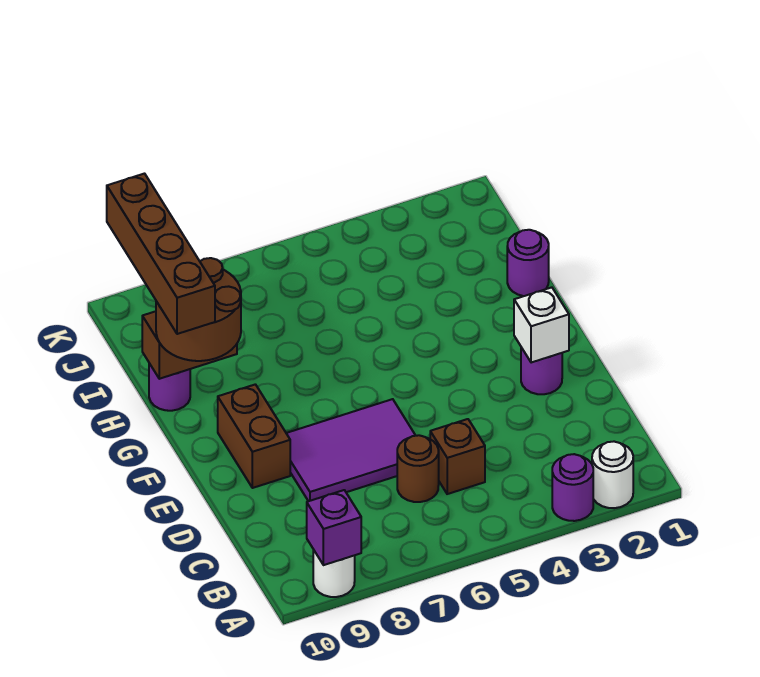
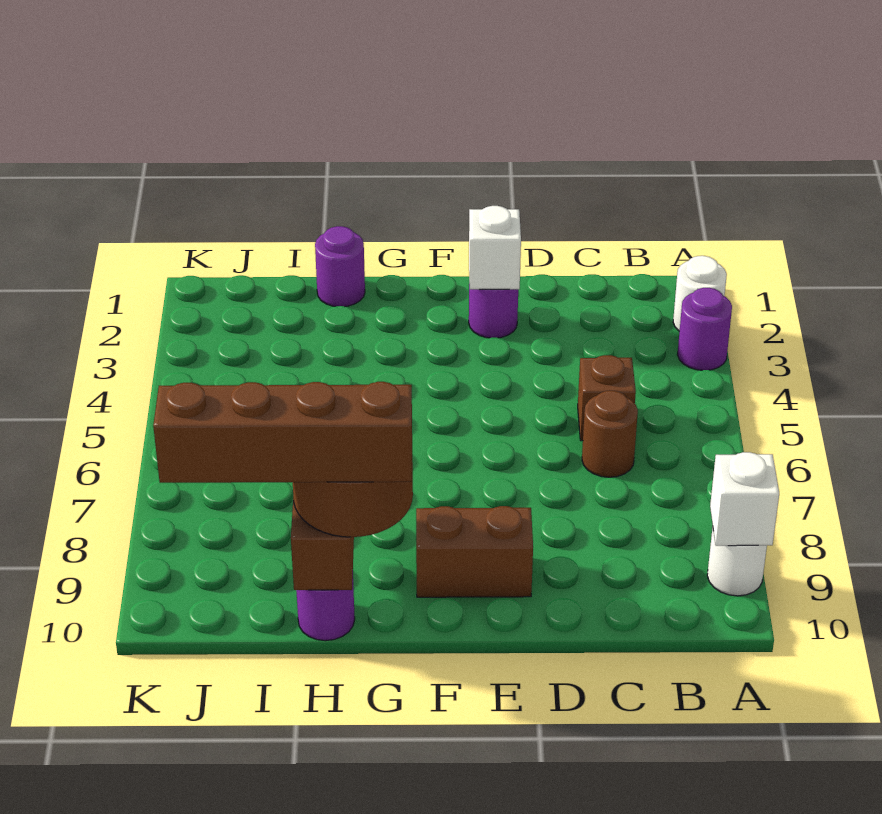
purple brick A9 level 2 -> white brick A9 level 2
purple tile D6:E8 level 1 -> none

